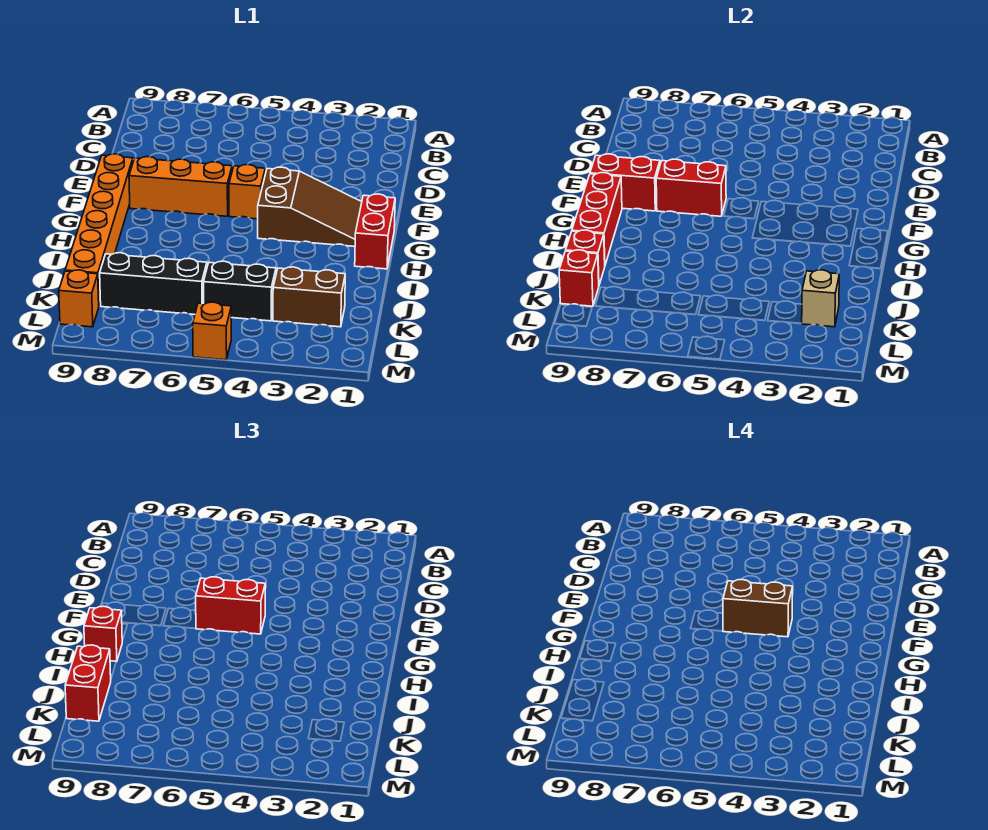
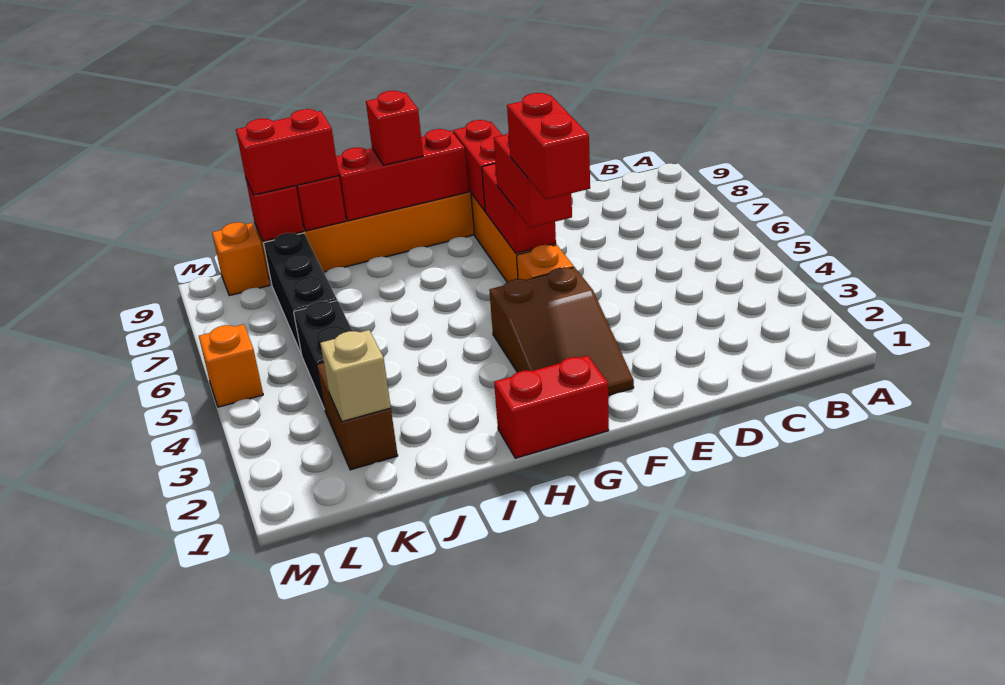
brown brick F4:F5 level 4 -> red brick F4:F5 level 4

